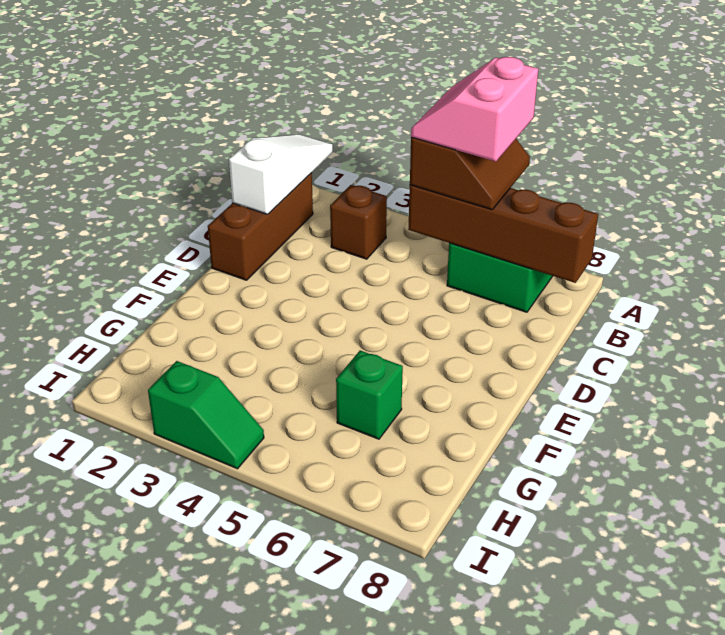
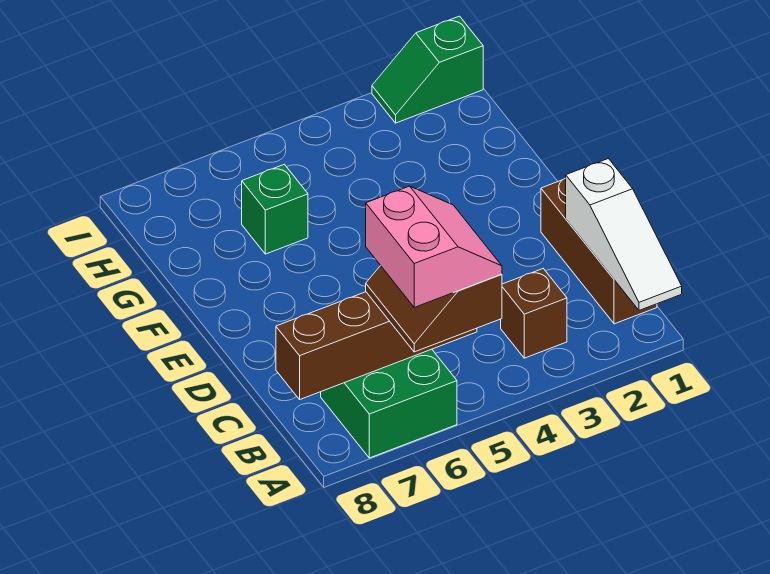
green slope I3:I4 level 1 top 3 -> green slope I1:I2 level 1 top 1

